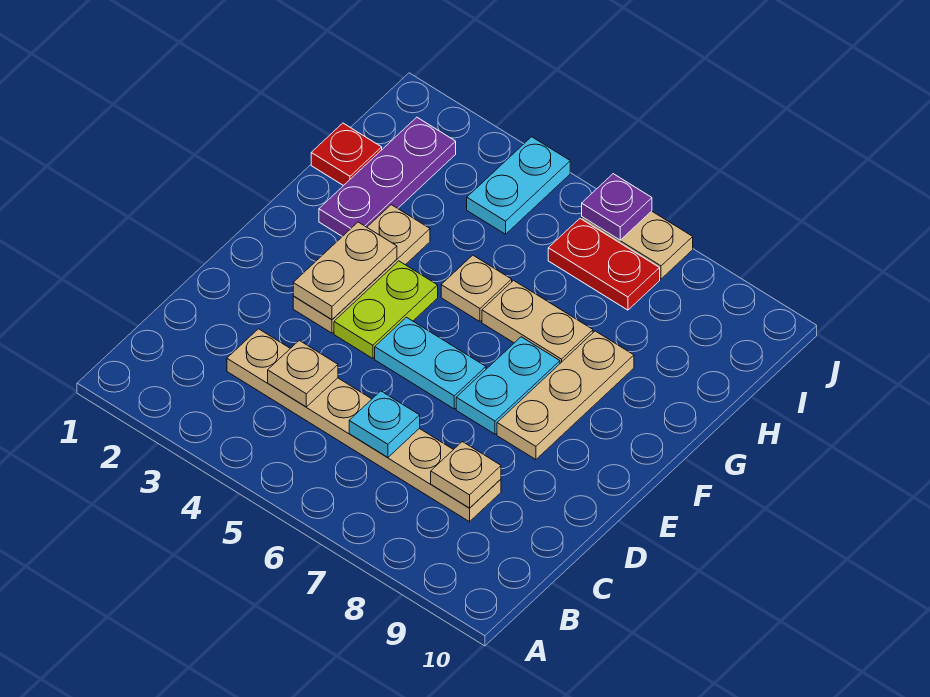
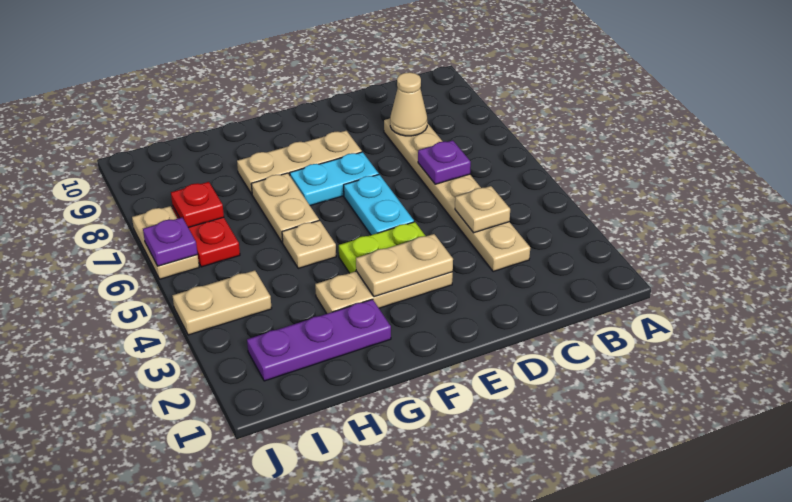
cyan plate C6 level 2 -> purple plate C6 level 2
tan plate C8 level 2 -> tan cone C8 level 2
red plate H1 level 1 -> red plate I7 level 2
cyan plate I4:J4 level 1 -> tan plate I4:J4 level 1

